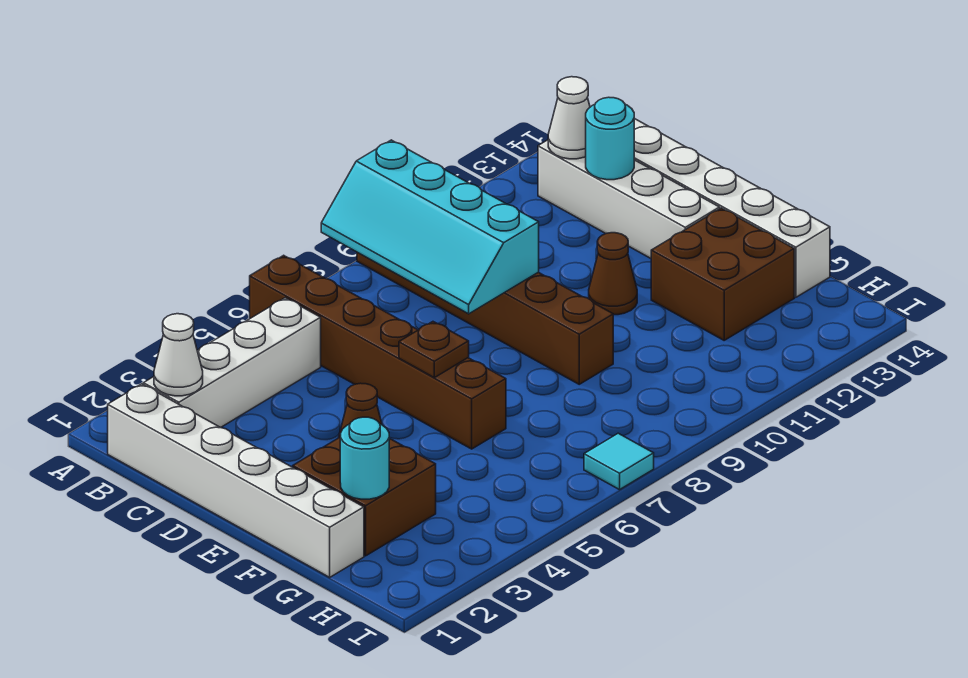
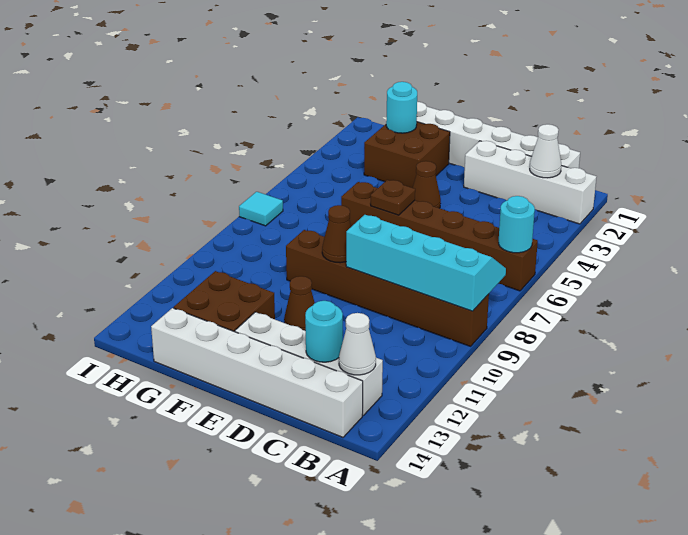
none -> cyan round brick A6 level 2
white brick B2:B5 level 1 -> white brick A2:D2 level 1
none -> brown cone E9 level 2

